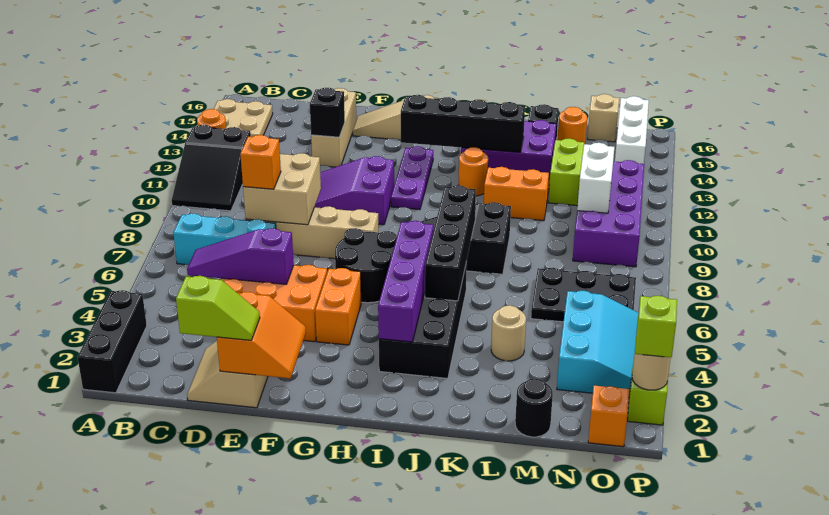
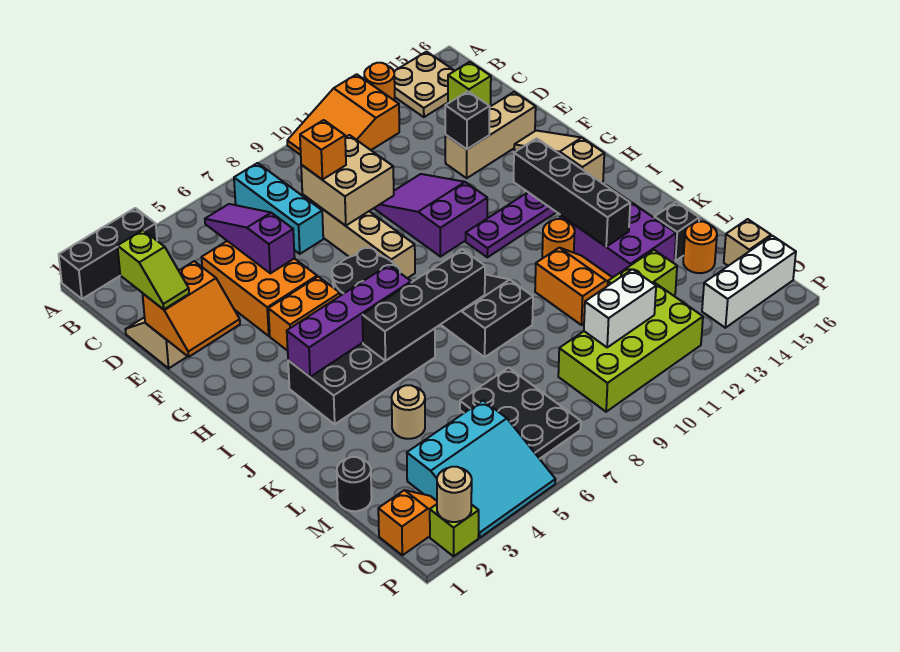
black slope A10:B12 level 1 top 12 -> orange slope A10:B12 level 1 top 12
purple brick N9:O12 level 1 -> lime brick N9:O12 level 1
lime brick P2 level 3 -> lime brick C15 level 1

